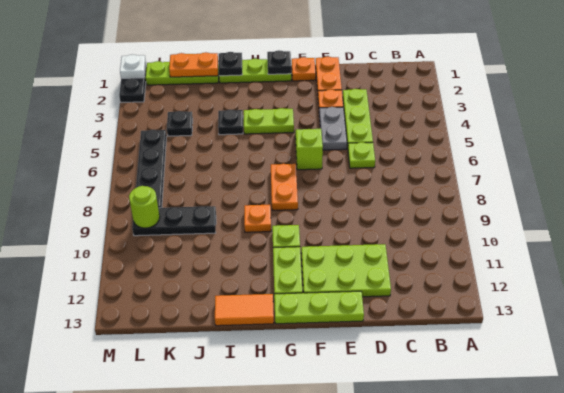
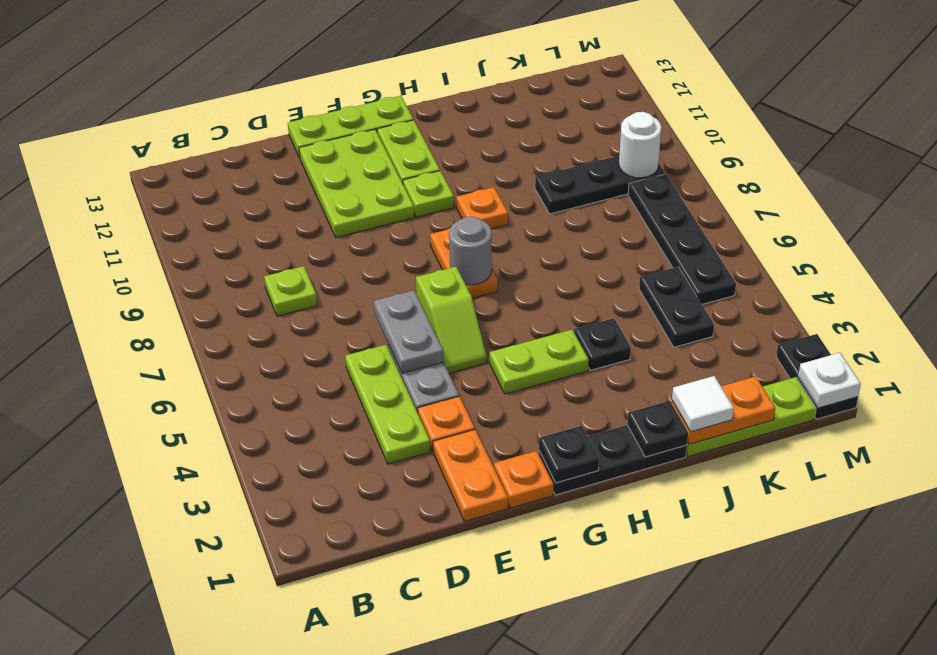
lime plate D6 level 1 -> lime plate C8 level 1
lime plate D11:F12 level 1 -> lime plate E10:F12 level 1
none -> grey plate E5:E6 level 2
lime plate G1:I1 level 1 -> black plate G1:I1 level 1
none -> grey round brick G7 level 2
orange tile H13:I13 level 1 -> none
none -> white tile J1 level 3
black plate K4 level 1 -> black plate K4:K5 level 1
lime round brick L9 level 2 -> white round brick L9 level 2

